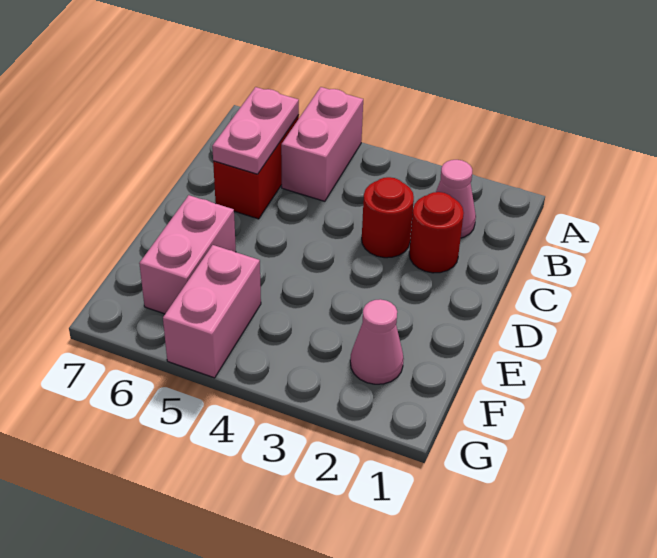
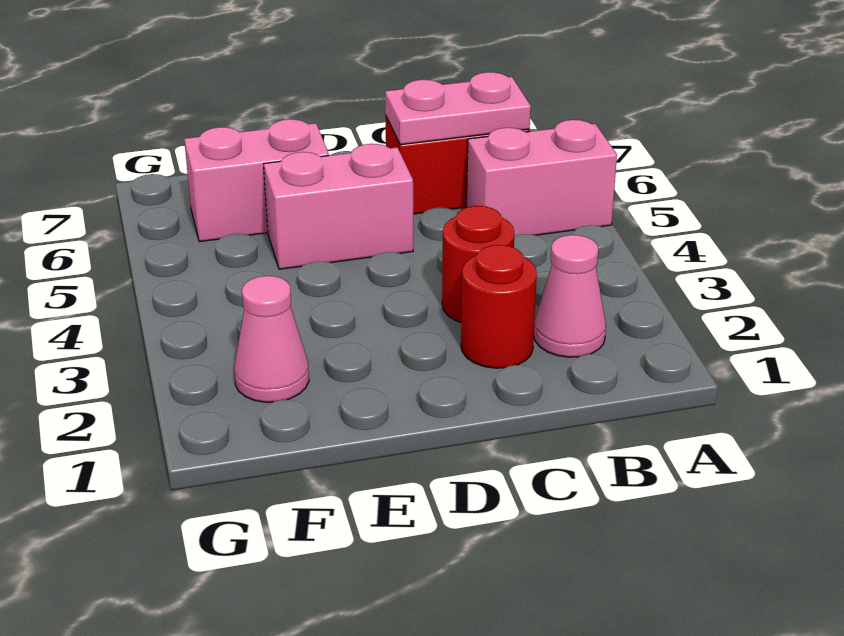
pink brick F5:G5 level 1 -> pink brick D5:E5 level 1

